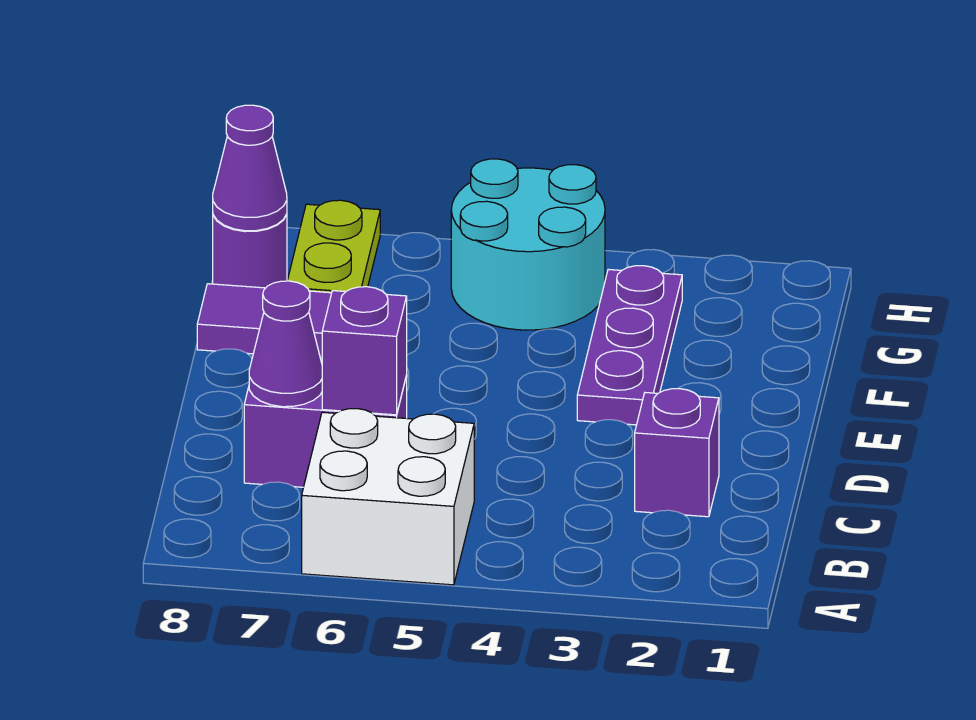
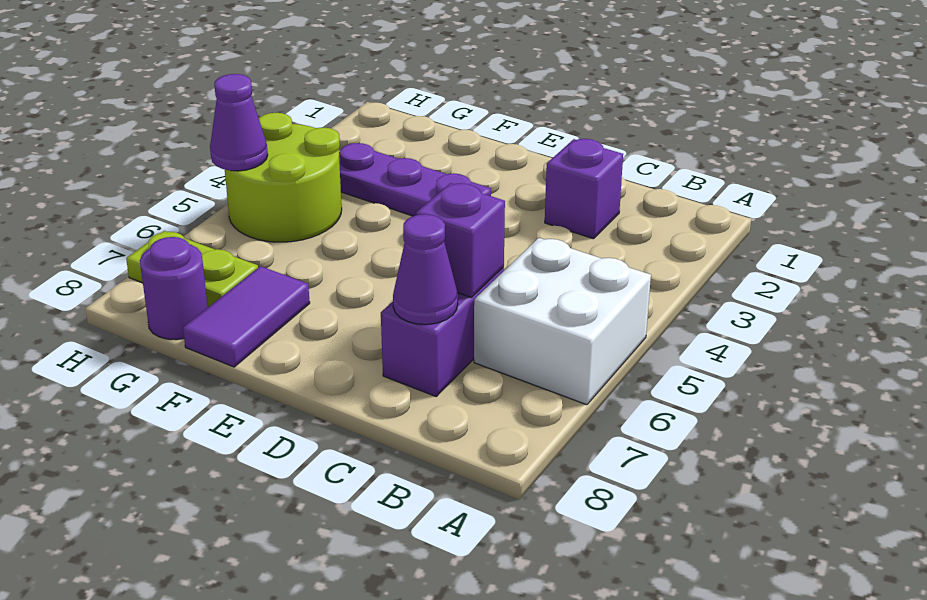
cyan round brick G4:H5 level 1 -> lime round brick G4:H5 level 1
purple cone G8 level 2 -> purple cone H5 level 2

